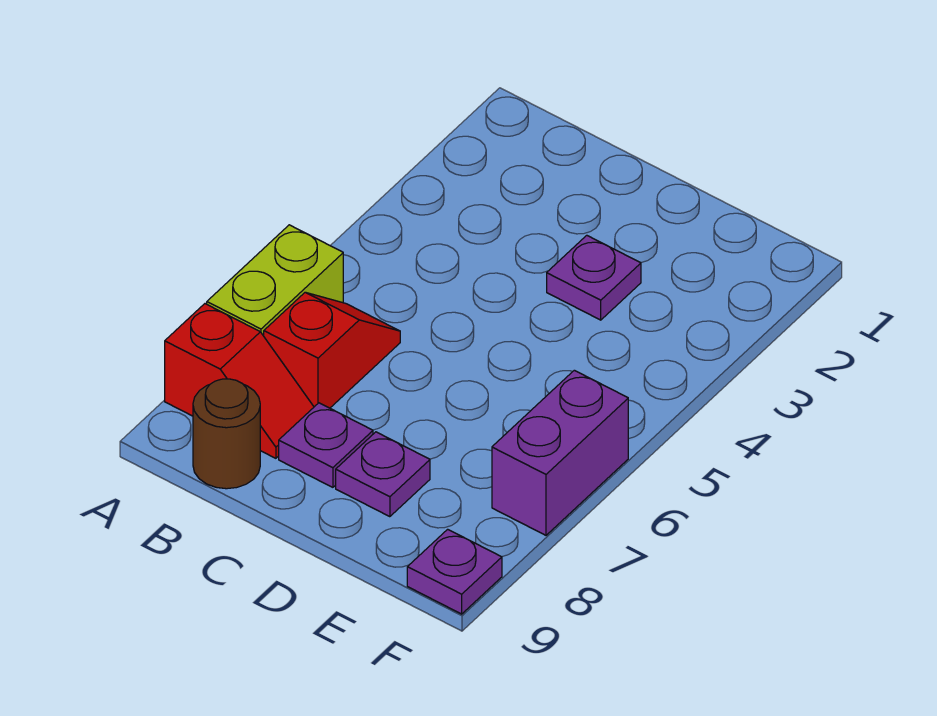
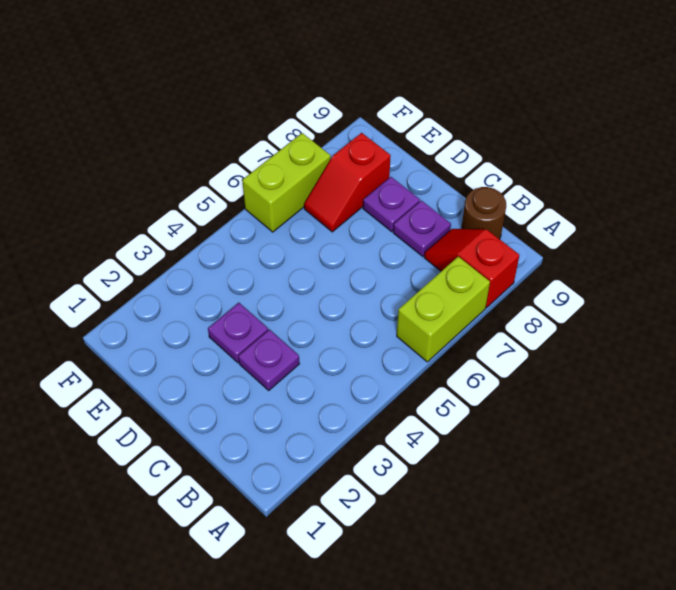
red slope B6:B7 level 1 top 7 -> red slope E7:E8 level 1 top 8
purple brick F6:F7 level 1 -> lime brick F6:F7 level 1
purple plate F9 level 1 -> purple plate C3 level 1

